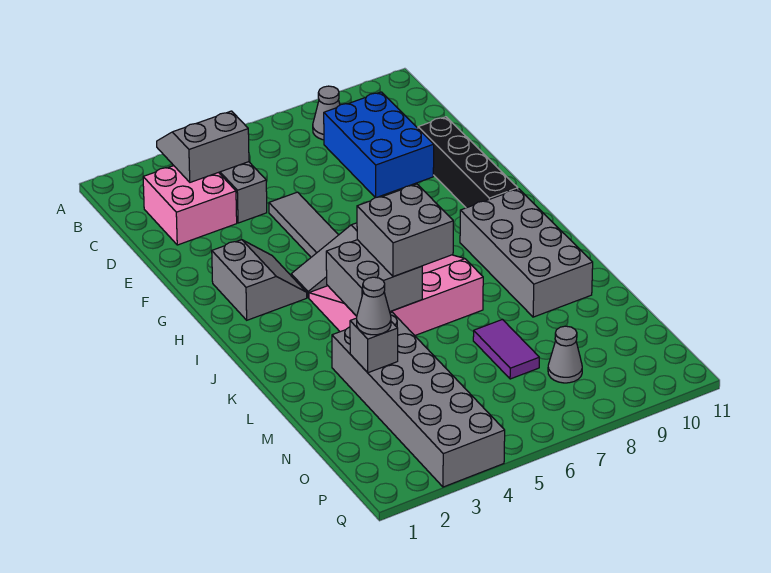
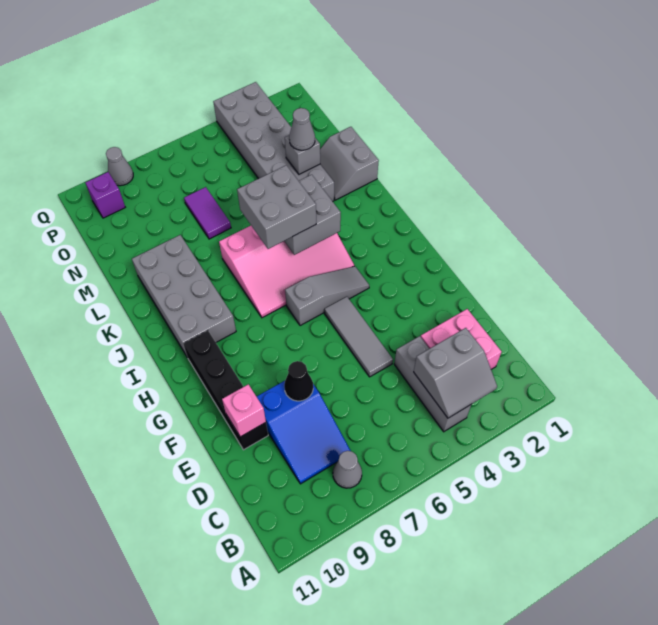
blue brick C8:E9 level 1 -> blue slope C8:E9 level 1 top E
none -> black cone E8 level 2
none -> pink brick E10 level 2
grey slope G2:H3 level 1 top 2 -> grey slope L1:M2 level 1 top 1
grey cone O8 level 1 -> grey cone Q9 level 1
none -> purple brick P10 level 1

